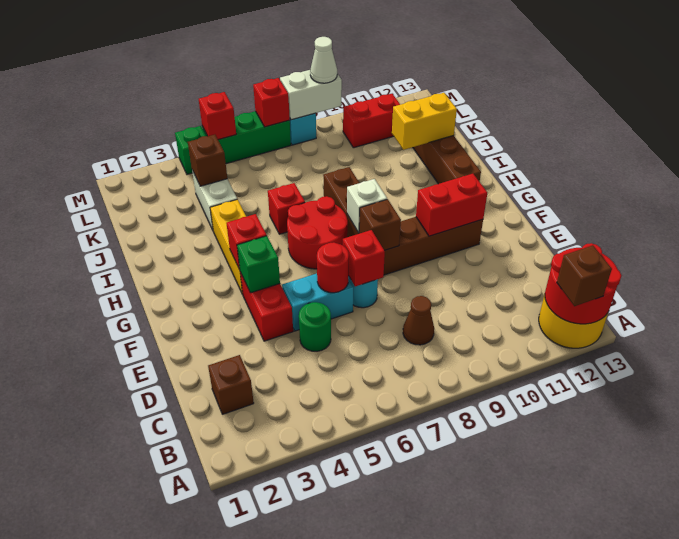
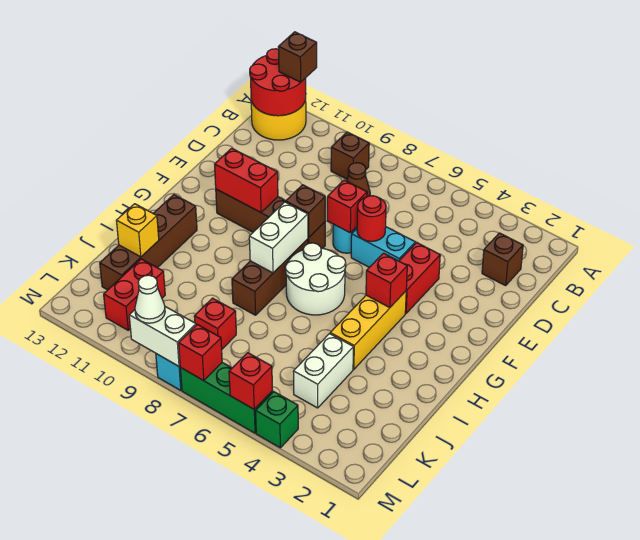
green round brick D5 level 1 -> none
green brick F4 level 2 -> none
red round brick G6:H7 level 1 -> white round brick G6:H7 level 1
white brick G8 level 2 -> white brick G8:H8 level 2
red brick I6 level 1 -> red brick K8 level 1
yellow brick J11:J12 level 2 -> yellow brick J12 level 2
brown brick K4 level 2 -> brown brick B9 level 1
red brick L10:L11 level 1 -> red brick K11:L11 level 1

